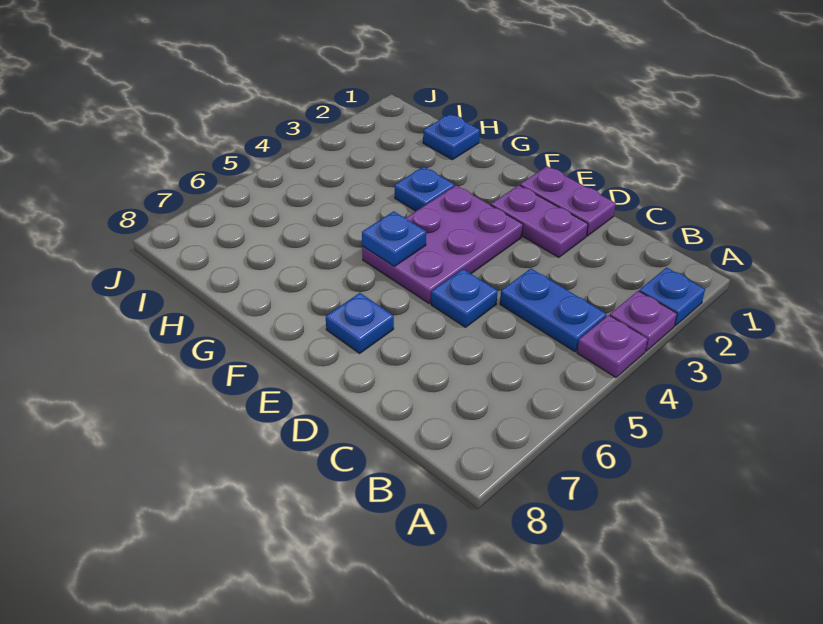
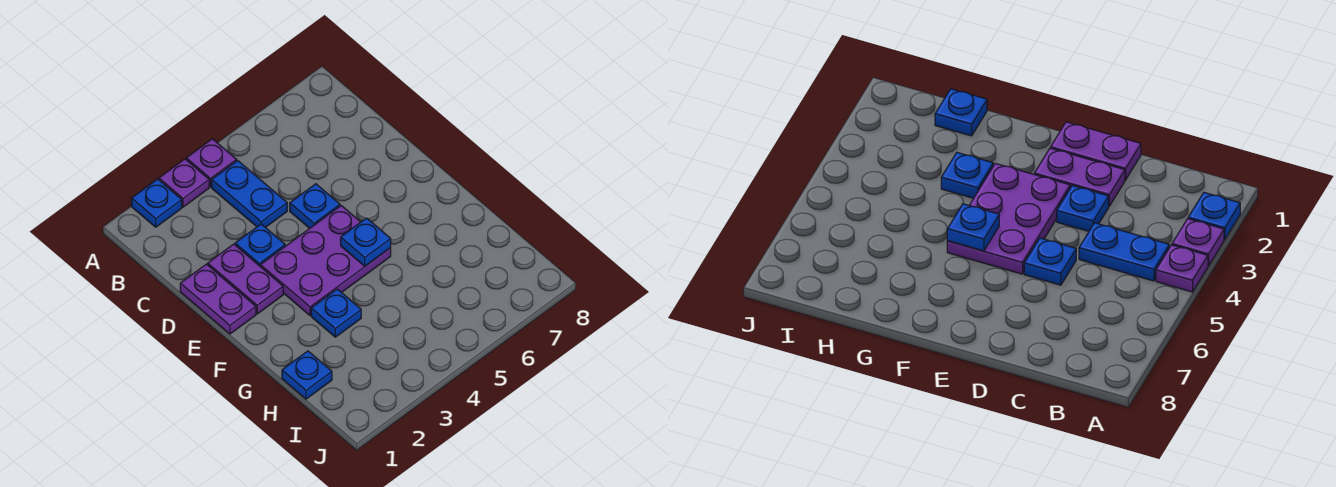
blue plate E7 level 1 -> blue plate D3 level 1

